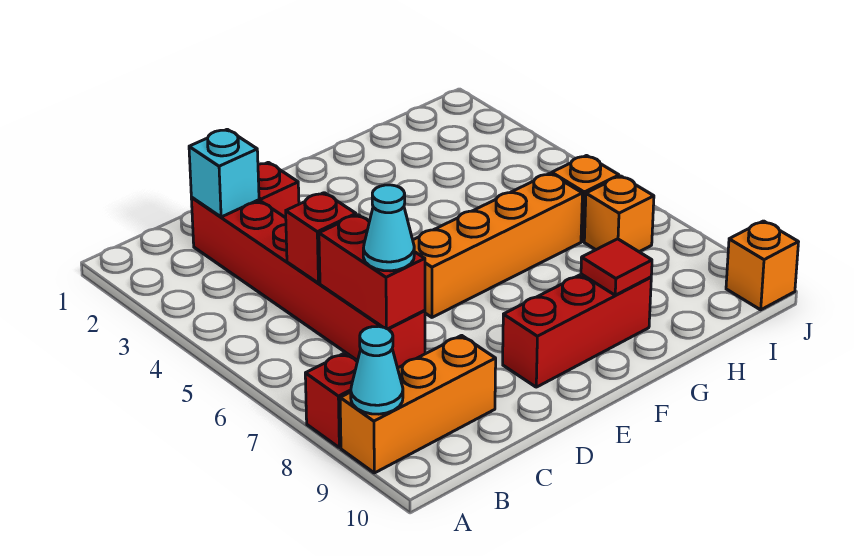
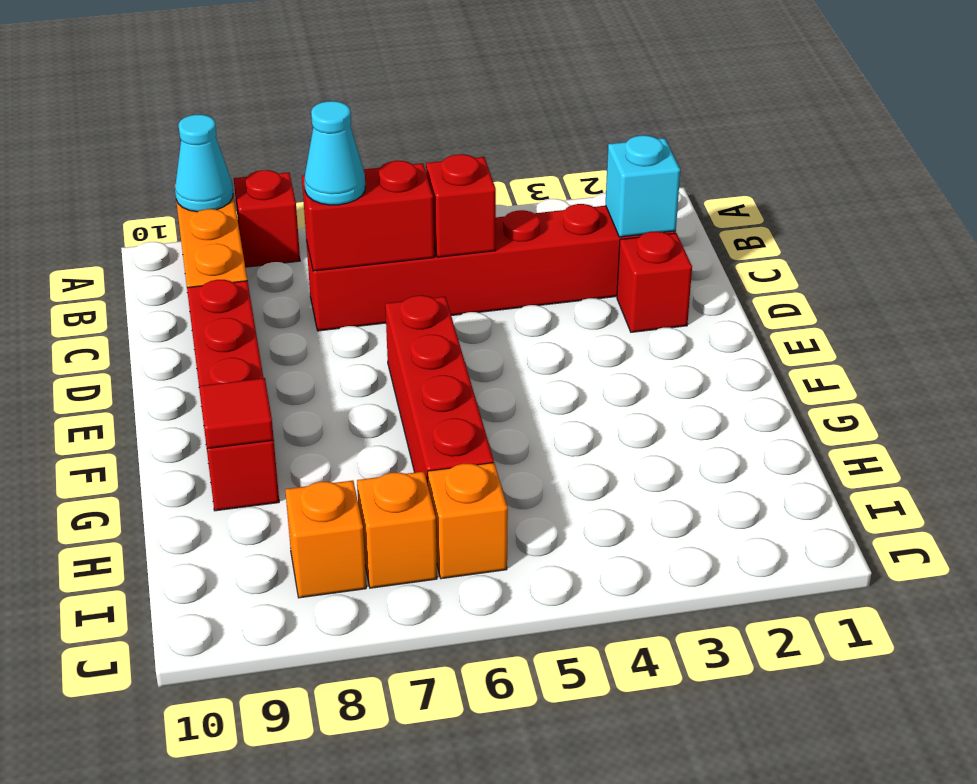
orange brick E6:H6 level 1 -> red brick E6:H6 level 1
red brick E9:G9 level 1 -> red brick D9:G9 level 1
orange brick J10 level 1 -> orange brick I8 level 1

